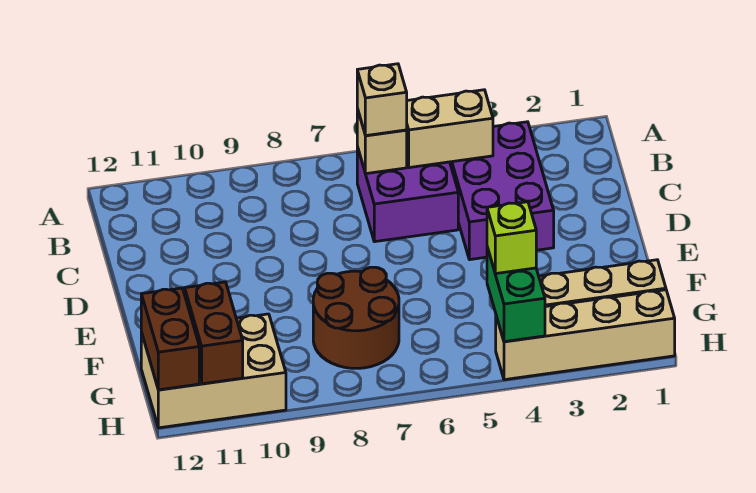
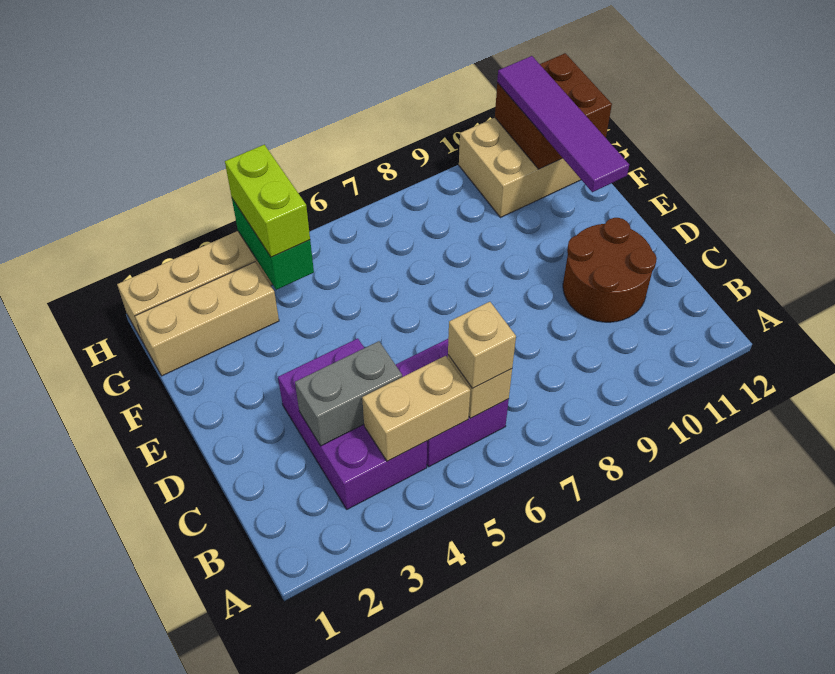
none -> grey brick C3:C4 level 2
none -> purple tile E11:H11 level 3
brown round brick F7:G8 level 1 -> brown round brick C10:D11 level 1
lime brick G4 level 3 -> lime brick G4:H4 level 3

